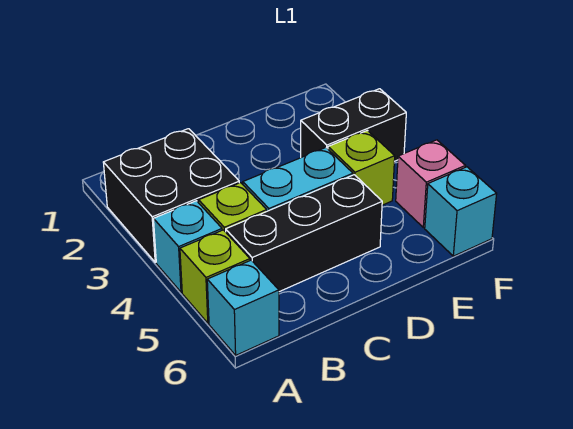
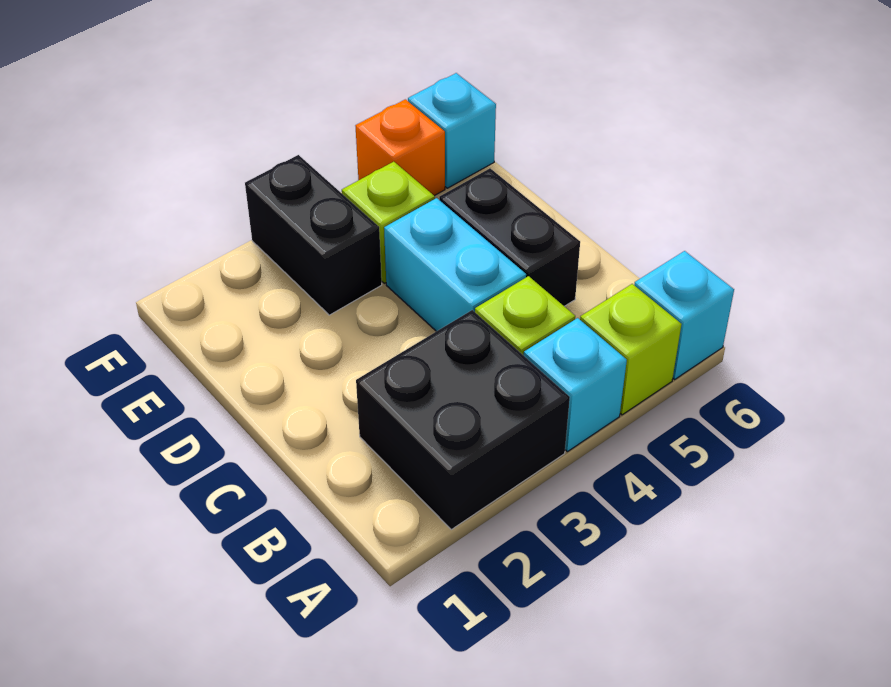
black brick B5:D5 level 1 -> black brick C5:D5 level 1
pink brick F5 level 1 -> orange brick F5 level 1

